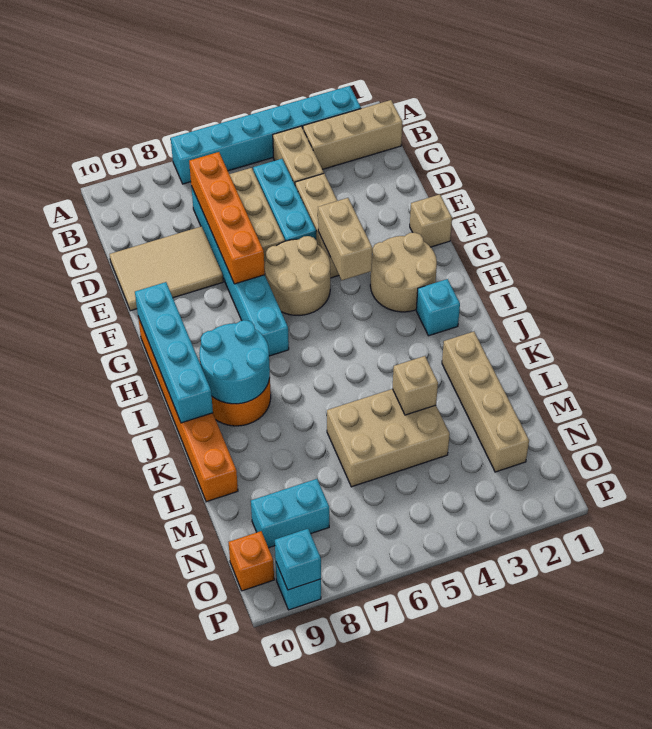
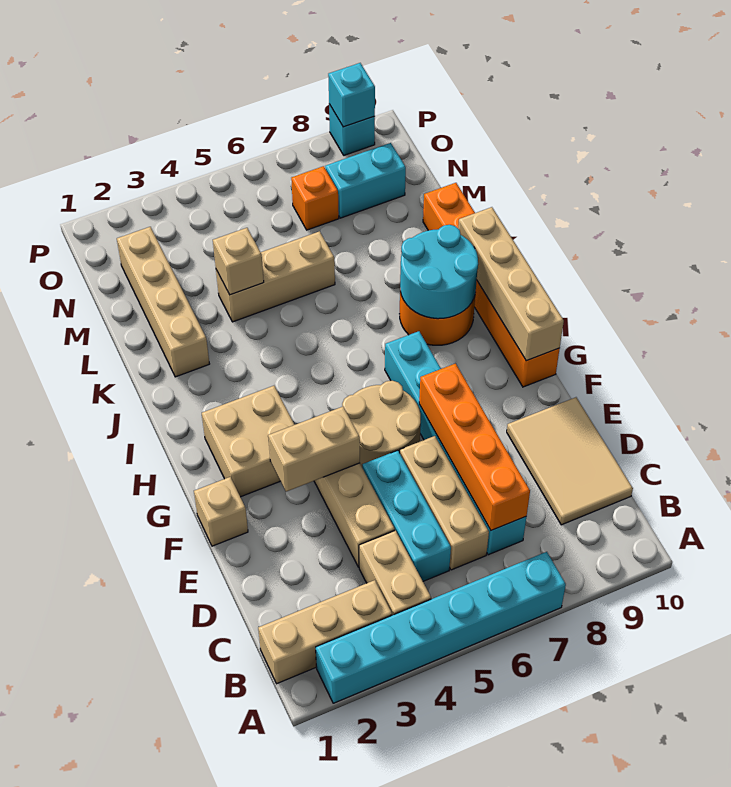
tan tile D8:E10 level 1 -> tan tile C9:E10 level 1
tan brick F4:G4 level 2 -> tan brick F3:F4 level 2
tan round brick G2:H3 level 1 -> tan brick G2:H3 level 1
cyan brick G10:J10 level 2 -> tan brick G10:J10 level 2
cyan brick I2 level 1 -> none
tan brick L4:M6 level 1 -> tan brick L4:L6 level 1
orange brick O10 level 1 -> orange brick N7 level 1

